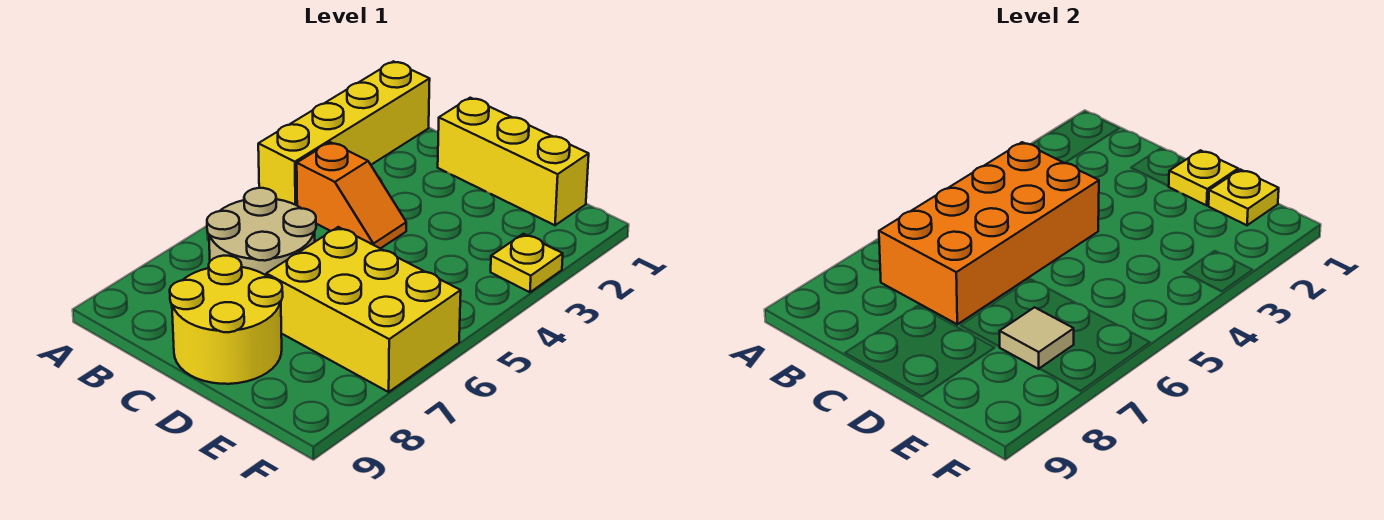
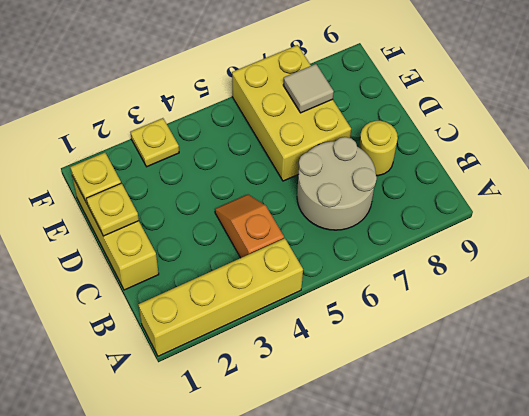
orange brick B4:C7 level 2 -> none
yellow round brick C8:D9 level 1 -> yellow round brick C8 level 1

